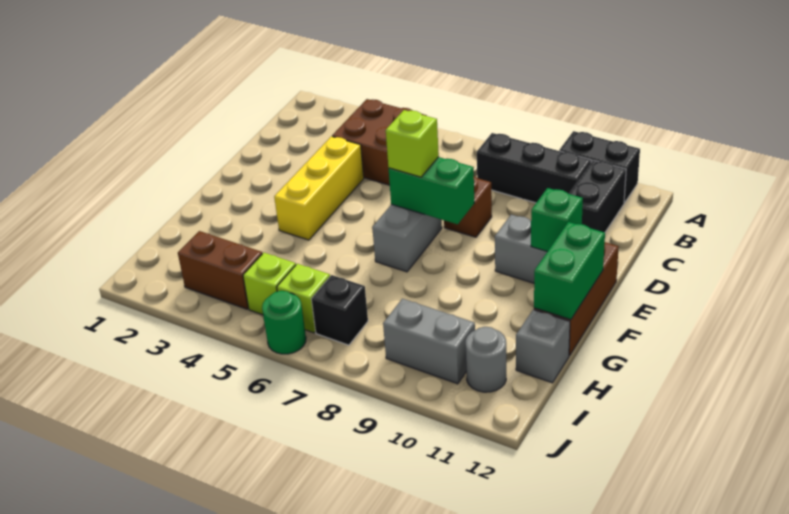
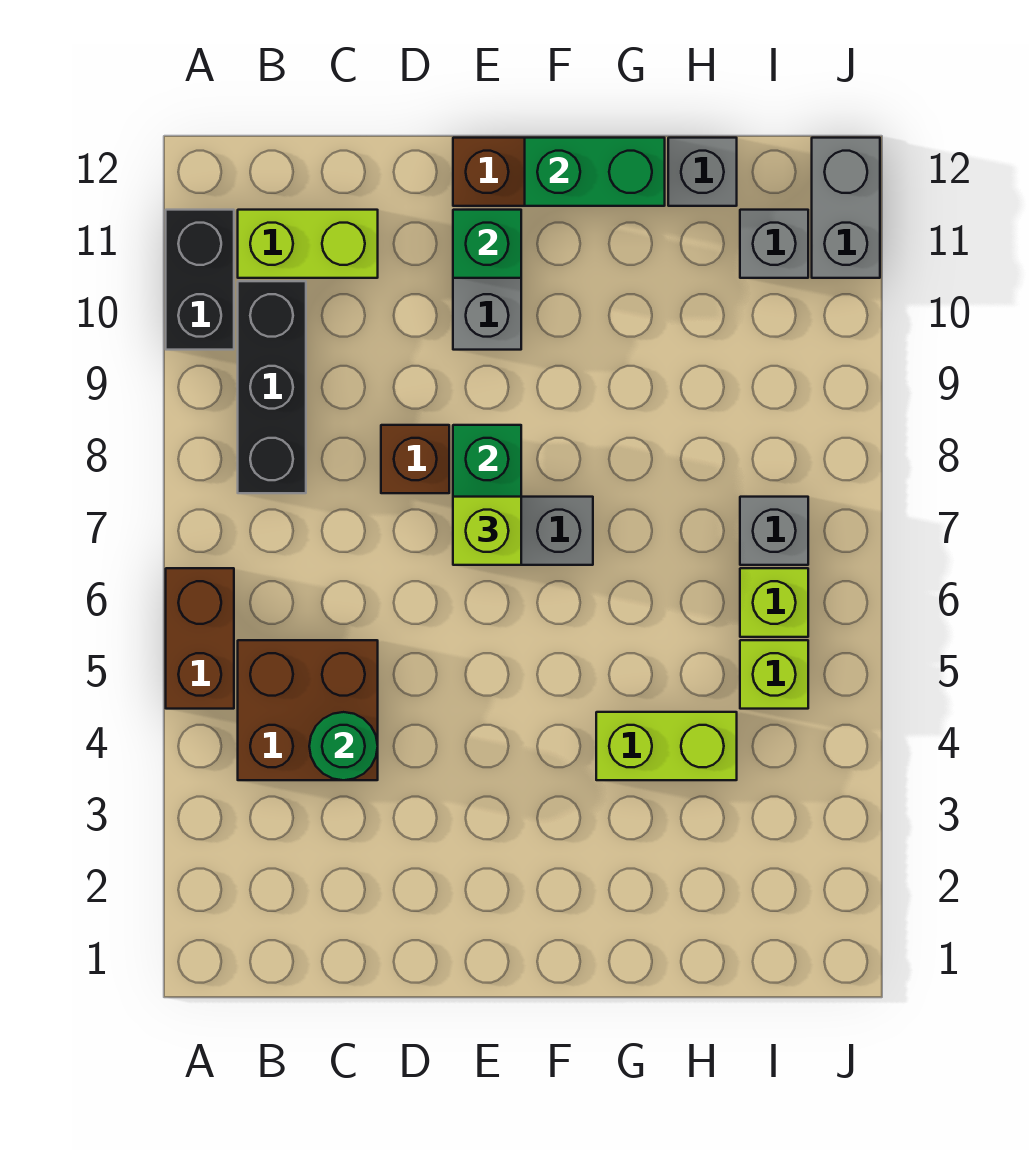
black brick B11:C11 level 1 -> lime brick B11:C11 level 1
yellow brick D4:F4 level 1 -> none
none -> lime brick G4:H4 level 1
brown brick I3:I4 level 1 -> brown brick A5:A6 level 1
black brick I7 level 1 -> grey brick I7 level 1
grey brick I9:I10 level 1 -> grey brick J11:J12 level 1
grey round brick I11 level 1 -> grey brick I11 level 1
green round brick J6 level 1 -> green round brick C4 level 2

